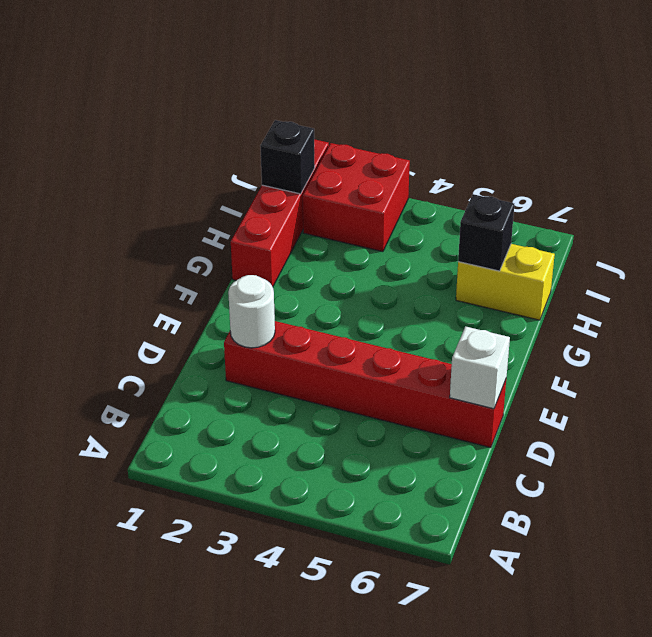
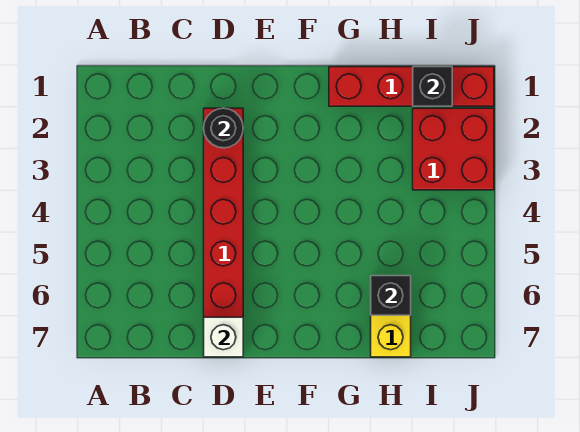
white round brick D2 level 2 -> black round brick D2 level 2

